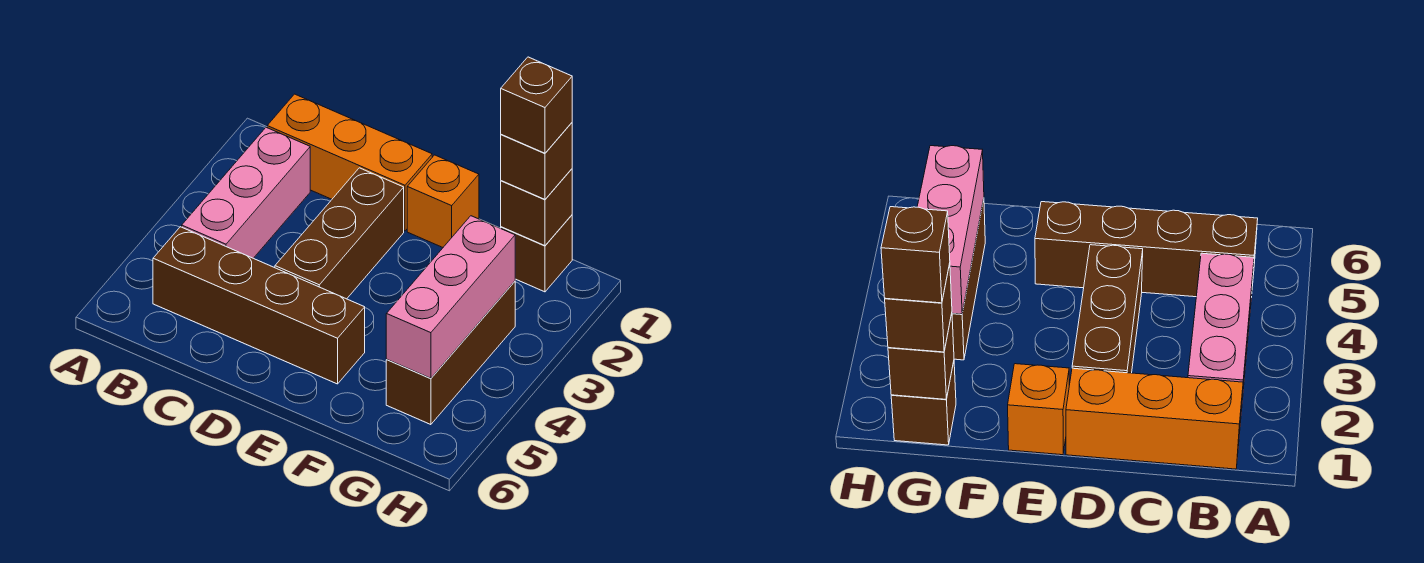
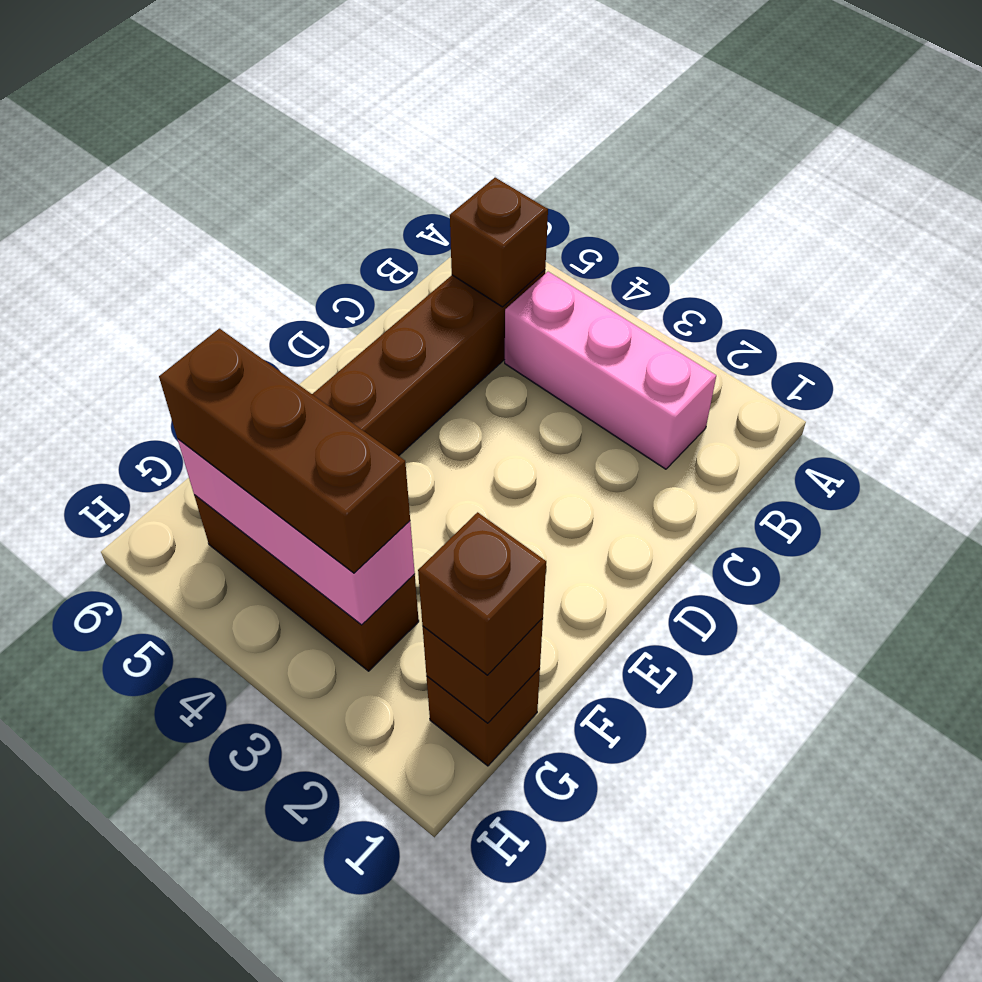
orange brick B1:D1 level 1 -> none
brown brick D2:D4 level 1 -> brown brick G3:G5 level 3
orange brick E1 level 1 -> none
brown brick G1 level 4 -> brown brick B5 level 2

